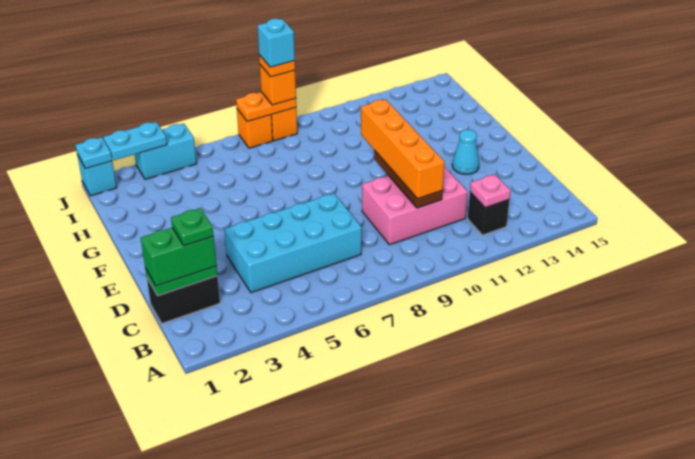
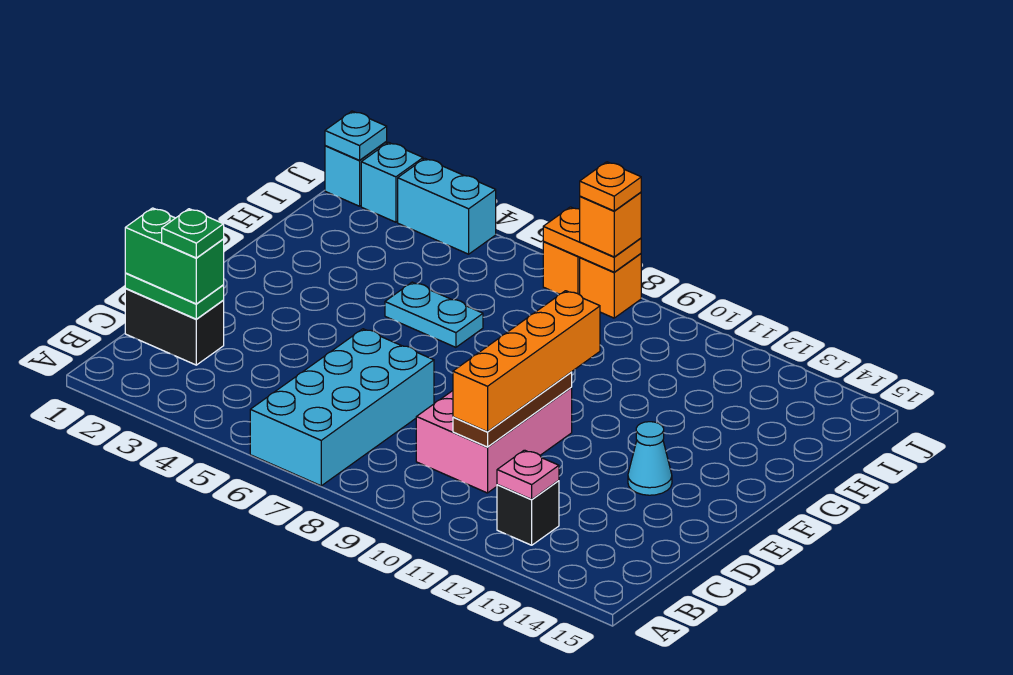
cyan brick C4:D7 level 1 -> cyan brick A6:D7 level 1
pink brick C9:D11 level 1 -> pink brick C9:E10 level 1
cyan plate J2:J3 level 2 -> cyan plate G5:G6 level 1
cyan brick J8 level 5 -> cyan brick J2 level 1

